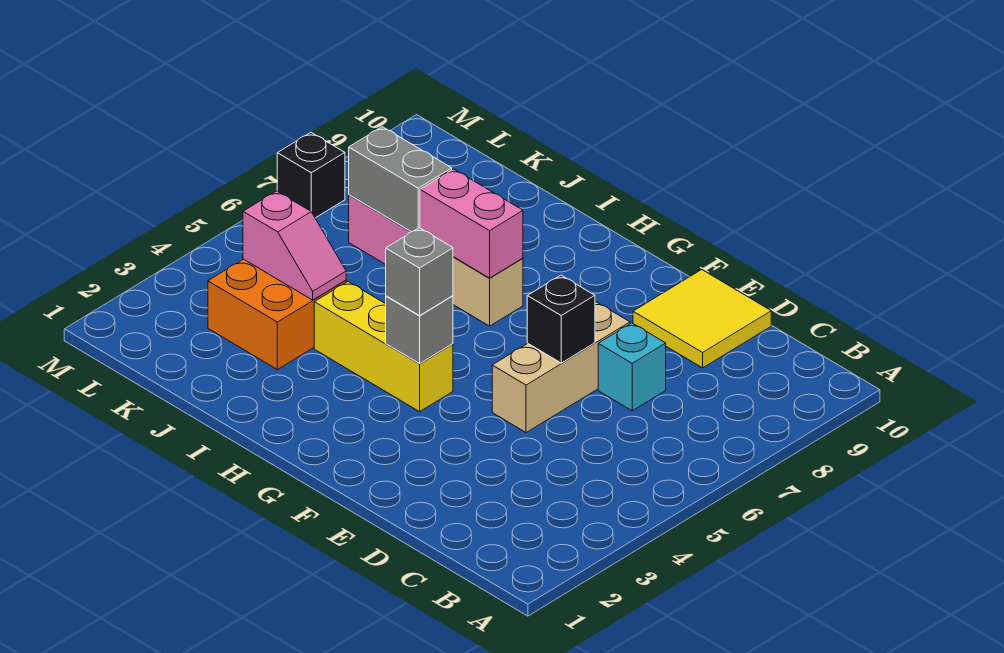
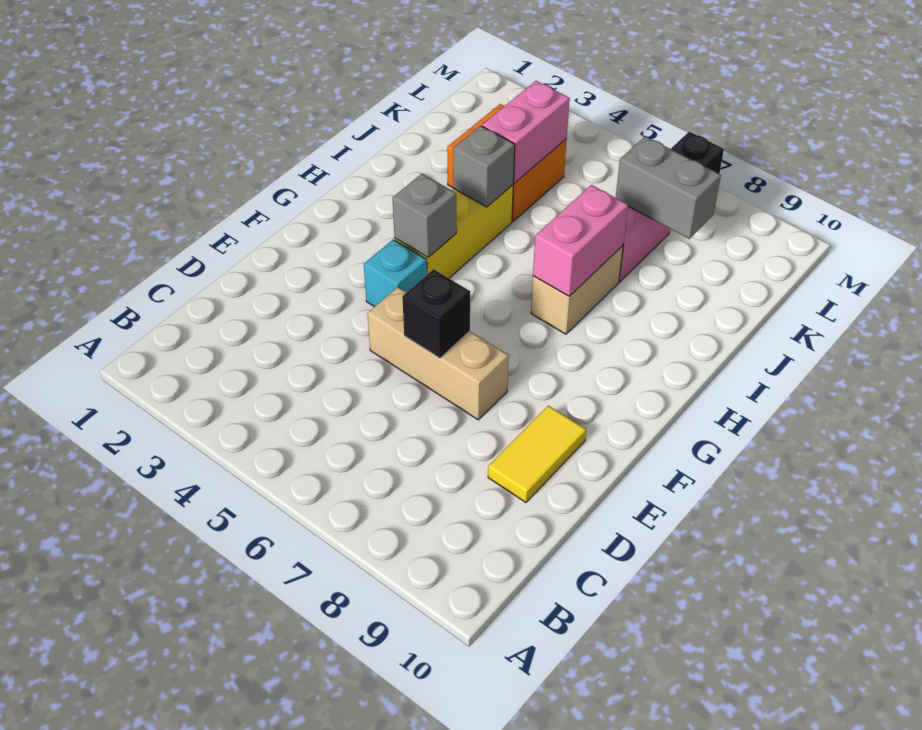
cyan brick D7 level 1 -> cyan brick F4 level 1
yellow tile D9:E10 level 1 -> yellow tile D9:E9 level 1
grey brick G4 level 3 -> grey brick I4 level 2
pink slope J4:K4 level 2 top K -> pink brick J4:K4 level 2
grey brick J7:K7 level 2 -> grey brick K7:K8 level 2

